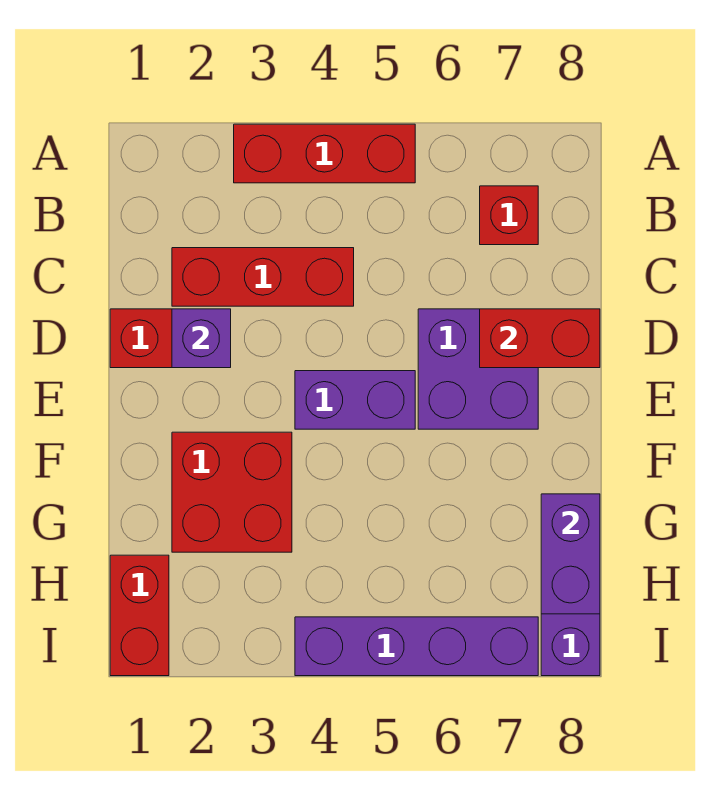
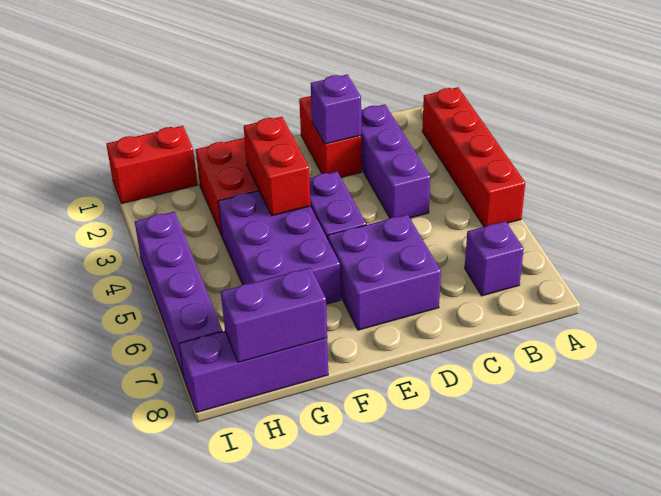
red brick A3:A5 level 1 -> red brick A2:A5 level 1
red brick B7 level 1 -> purple brick B7 level 1
red brick C2:C4 level 1 -> purple brick C2:C4 level 1
red brick D7:D8 level 2 -> red brick F3:F4 level 2
none -> purple brick F4:G6 level 1

